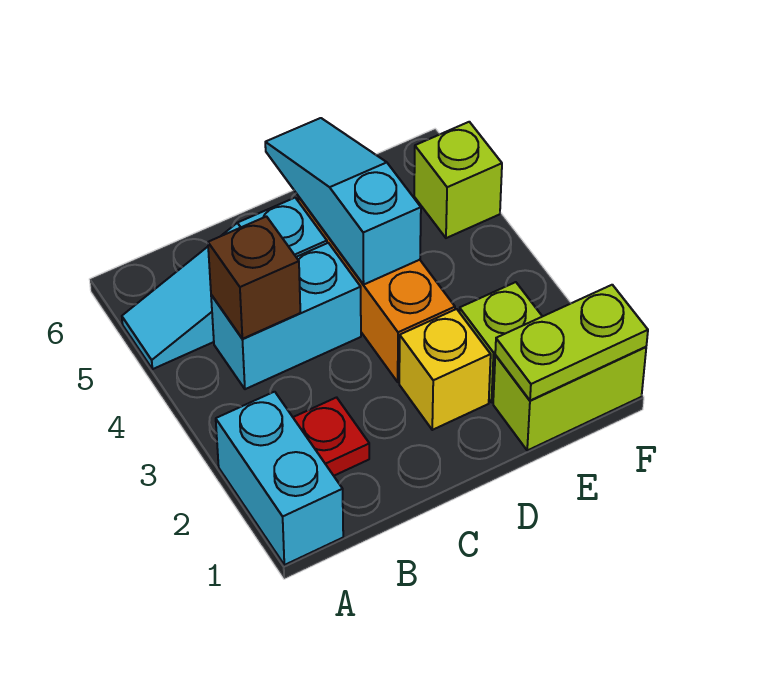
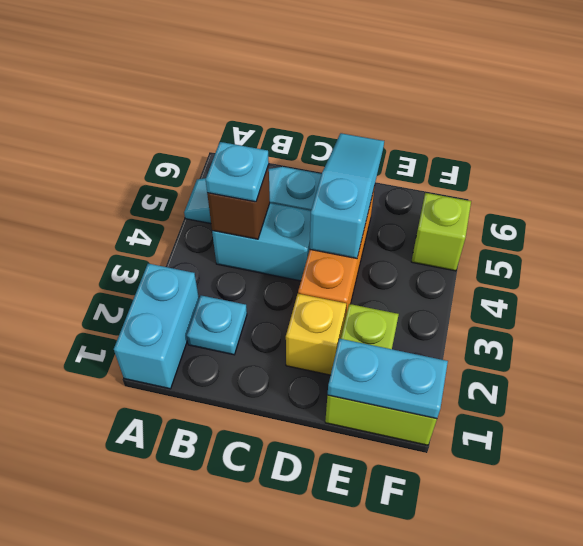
red plate B2 level 1 -> cyan plate B2 level 1
none -> cyan plate B4 level 3
lime plate E1:F1 level 2 -> cyan plate E1:F1 level 2

